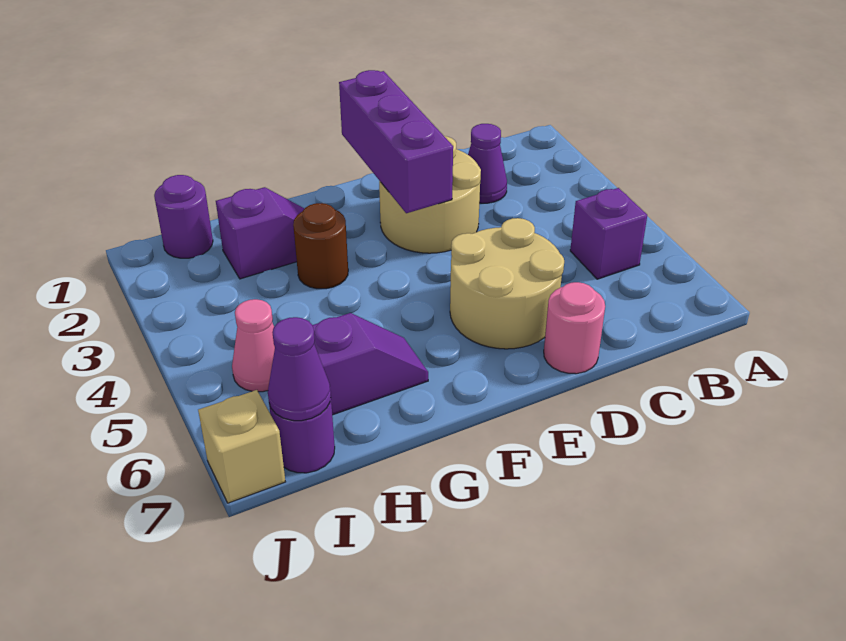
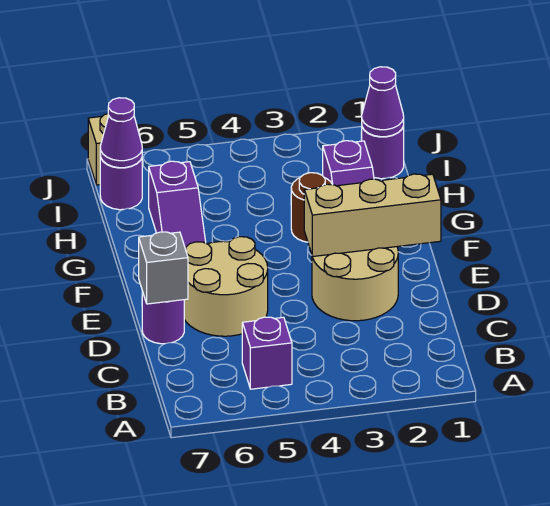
purple cone C2 level 1 -> purple cone I1 level 2
pink round brick D7 level 1 -> purple round brick D7 level 1
none -> grey brick D7 level 2
purple brick E1:E3 level 2 -> tan brick E1:E3 level 2
pink cone I5 level 1 -> none

